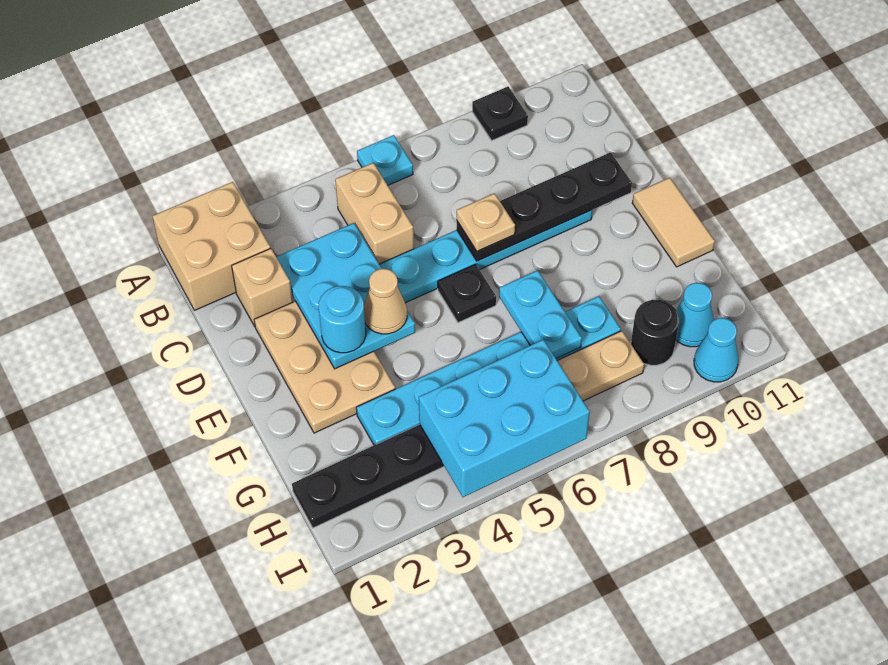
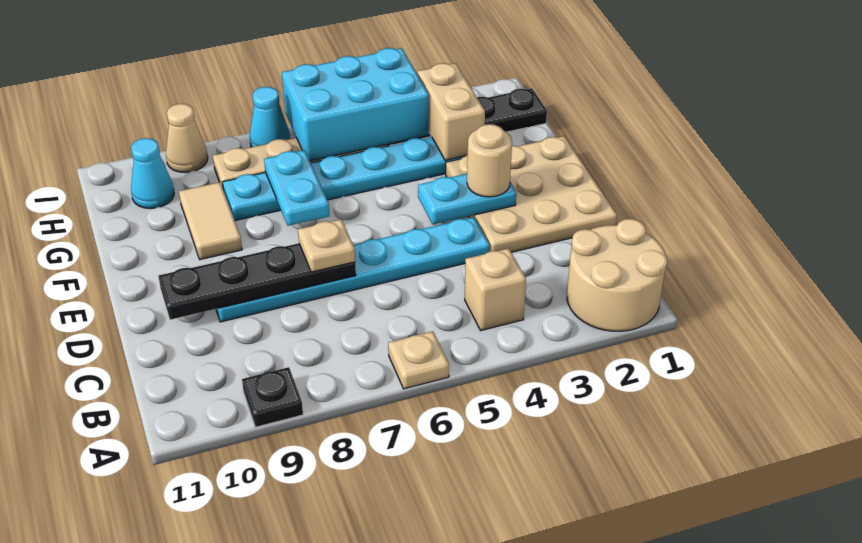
tan brick A1:B2 level 1 -> tan round brick A1:B2 level 1
cyan plate A6 level 1 -> tan plate A6 level 1
tan brick B5:C5 level 1 -> tan brick G3:H3 level 2
tan brick C2 level 1 -> tan brick B4 level 1
cyan plate C3:E4 level 2 -> cyan plate E3:E4 level 2
tan plate D2:F3 level 1 -> tan plate D1:F3 level 1
cyan round brick E3 level 3 -> tan round brick E3 level 3
tan cone E4 level 3 -> tan cone I9 level 1
black plate E6 level 1 -> none
tan tile E11:F11 level 1 -> tan tile F9:G9 level 1
black round brick H9 level 1 -> none
cyan cone I10 level 1 -> cyan cone I7 level 1

